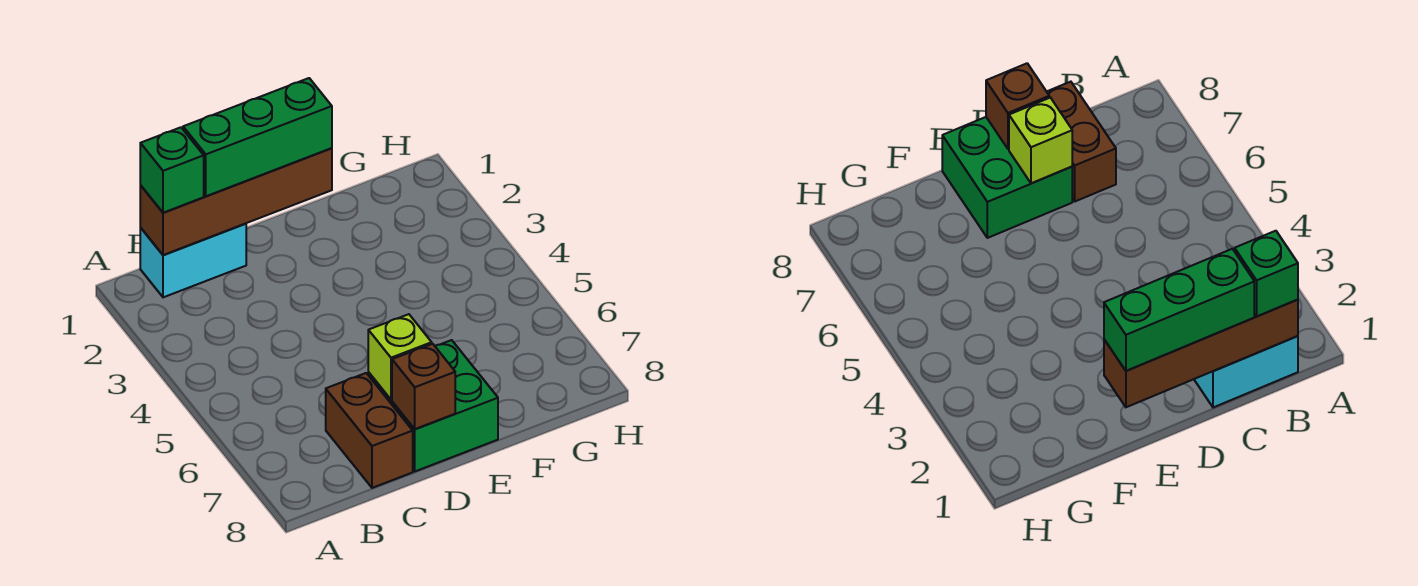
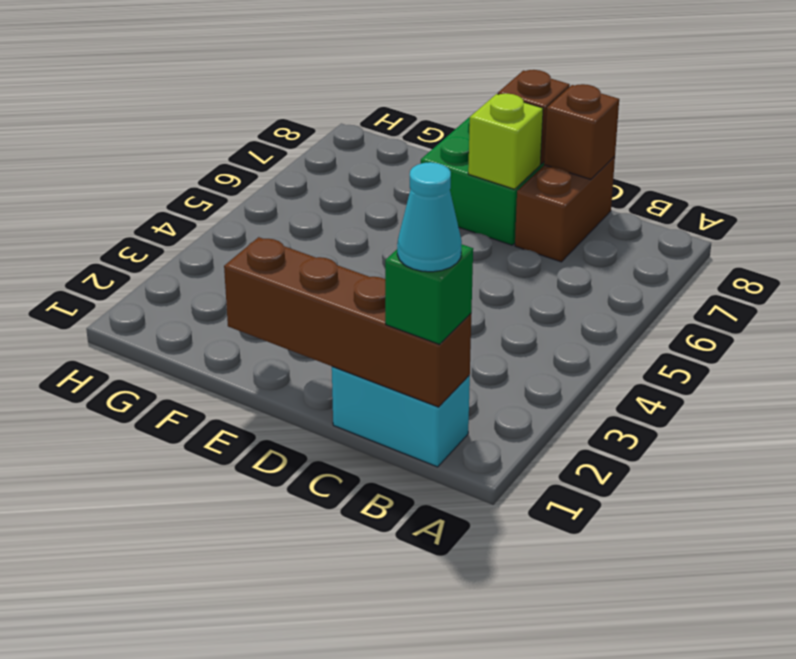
none -> cyan cone B1 level 4
green brick C1:E1 level 3 -> none
none -> brown brick C8 level 2

